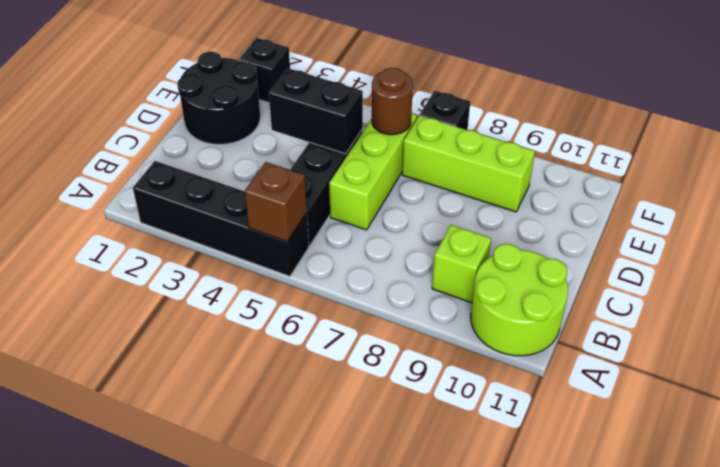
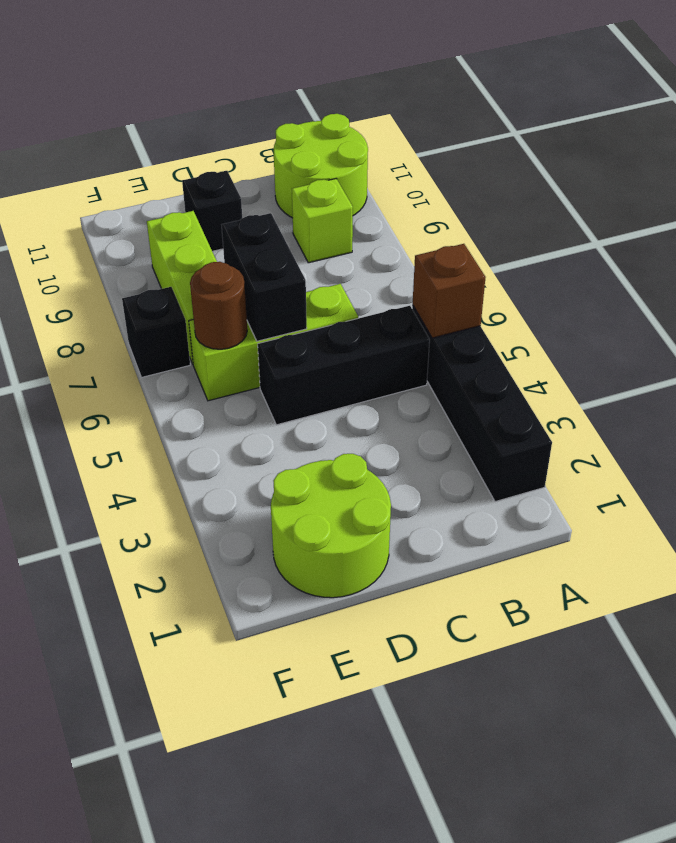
black round brick D1:E2 level 1 -> lime round brick D1:E2 level 1
black brick D4:D5 level 2 -> black brick D6:D7 level 2
black brick F2 level 1 -> black brick D10 level 1

